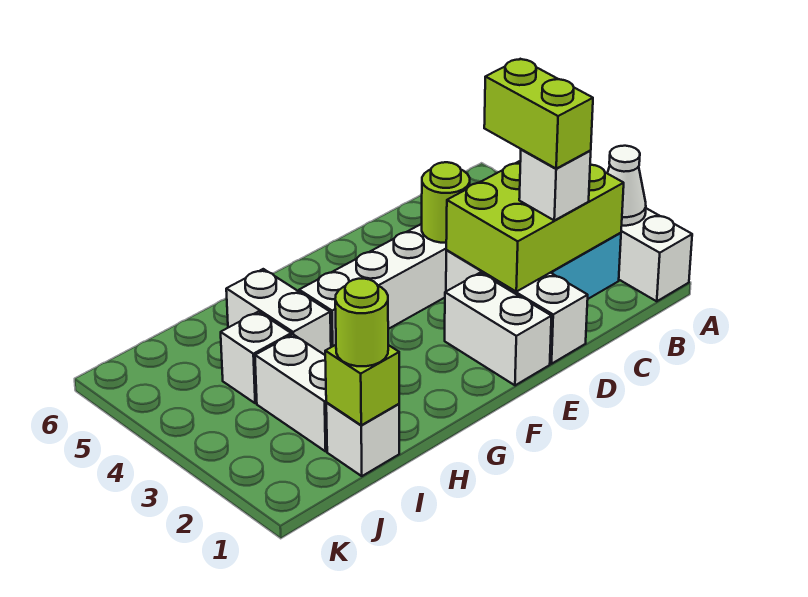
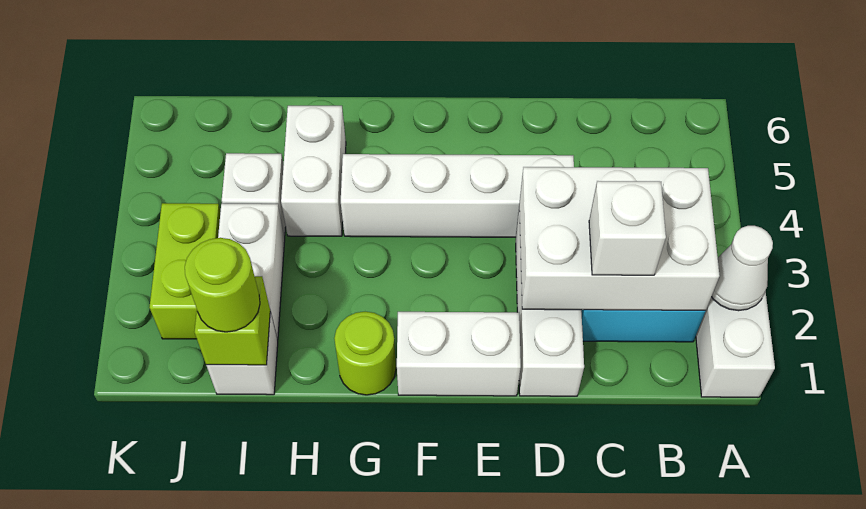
lime brick B2:D3 level 2 -> white brick B2:D3 level 2
lime brick C2:C3 level 4 -> lime brick J2:J3 level 1
lime round brick D4 level 2 -> lime round brick G1 level 1
white brick E1:E2 level 1 -> white brick E1:F1 level 1

